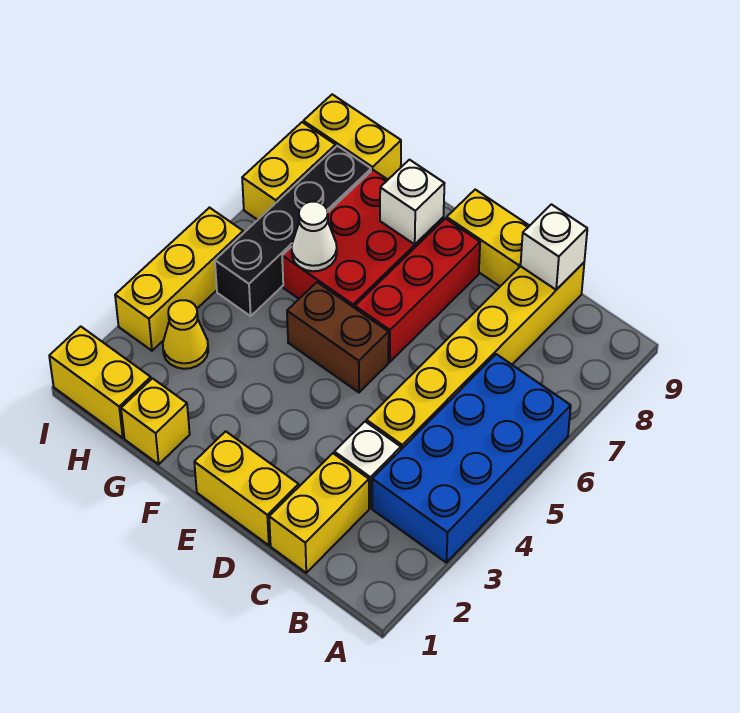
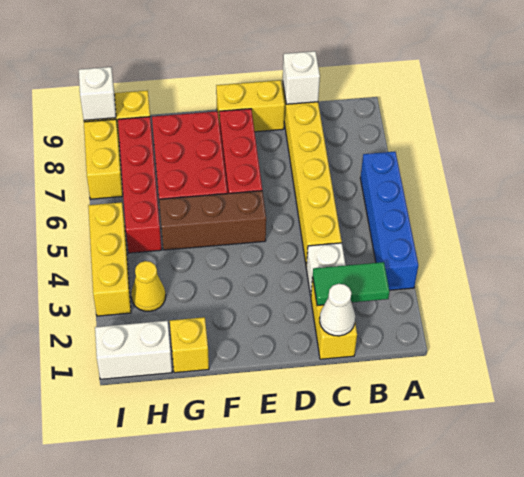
blue brick A3:B6 level 1 -> blue brick A3:A6 level 1
none -> green tile B2:C2 level 2
yellow brick D1:E1 level 1 -> none
brown brick E5:F5 level 1 -> brown brick E5:G5 level 1
white brick F8 level 2 -> white brick I9 level 2
white cone G6 level 2 -> white cone C1 level 2
yellow brick H1:I1 level 1 -> white brick H1:I1 level 1
black brick H5:H8 level 1 -> red brick H5:H8 level 1

